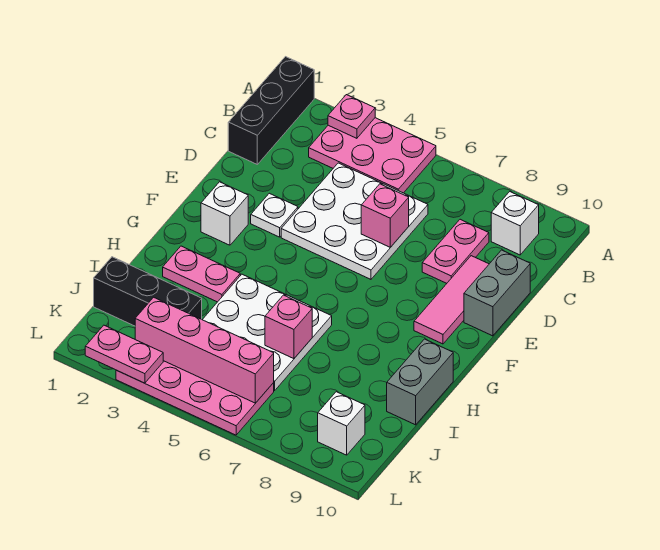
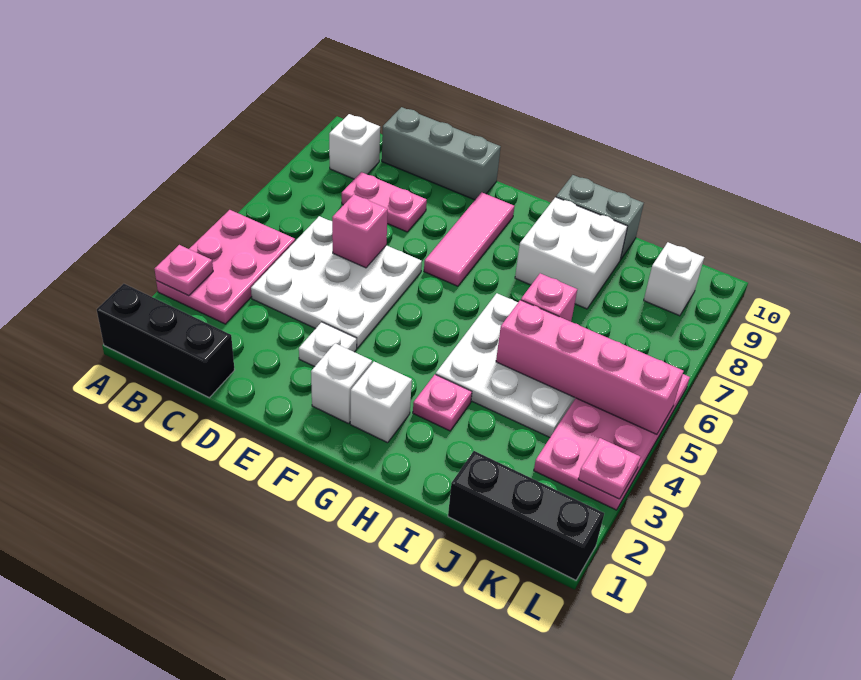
pink tile D9:F9 level 1 -> pink tile F7:F9 level 1
grey brick D10:E10 level 1 -> grey brick C10:E10 level 1
none -> white brick G2 level 1
pink plate H2:H3 level 1 -> pink plate H3 level 1
none -> white brick H8:I9 level 1
black brick J1:J3 level 1 -> black brick J1:L1 level 1
pink brick K3:K6 level 2 -> pink brick I5:L5 level 2
pink plate L2:L3 level 2 -> pink plate L3 level 2

